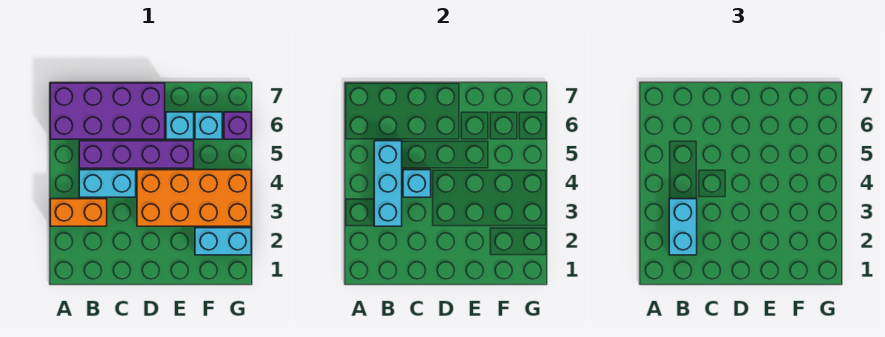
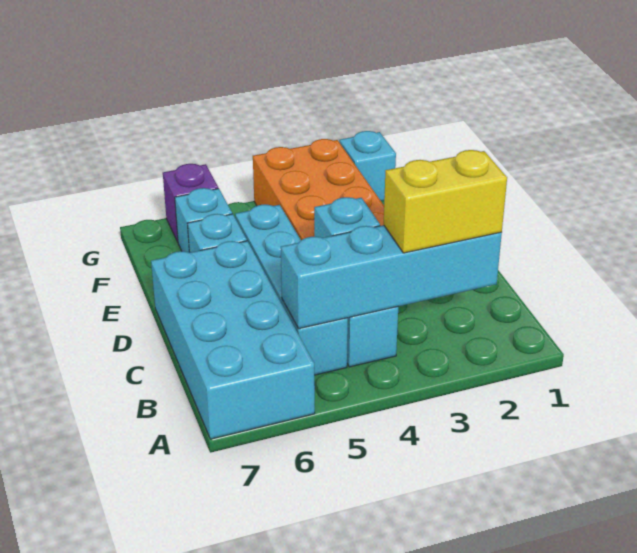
orange brick A3:B3 level 1 -> none
purple brick A6:D7 level 1 -> cyan brick A6:D7 level 1
cyan brick B2:B3 level 3 -> yellow brick B2:B3 level 3
cyan brick B3:B5 level 2 -> cyan brick B2:B5 level 2
purple brick B5:E5 level 1 -> cyan brick B5:E5 level 1
cyan brick F2:G2 level 1 -> cyan brick G2 level 1

